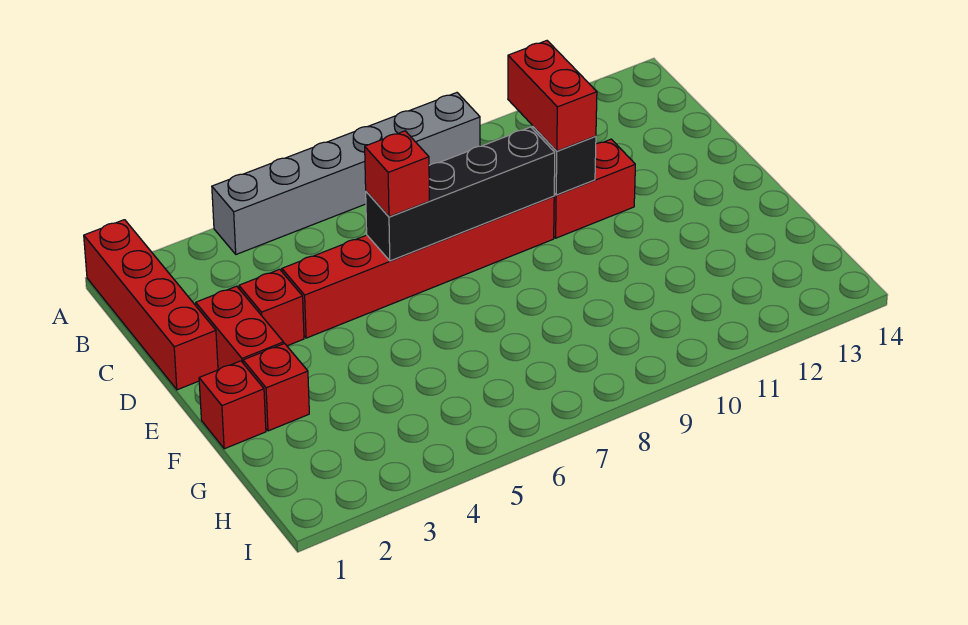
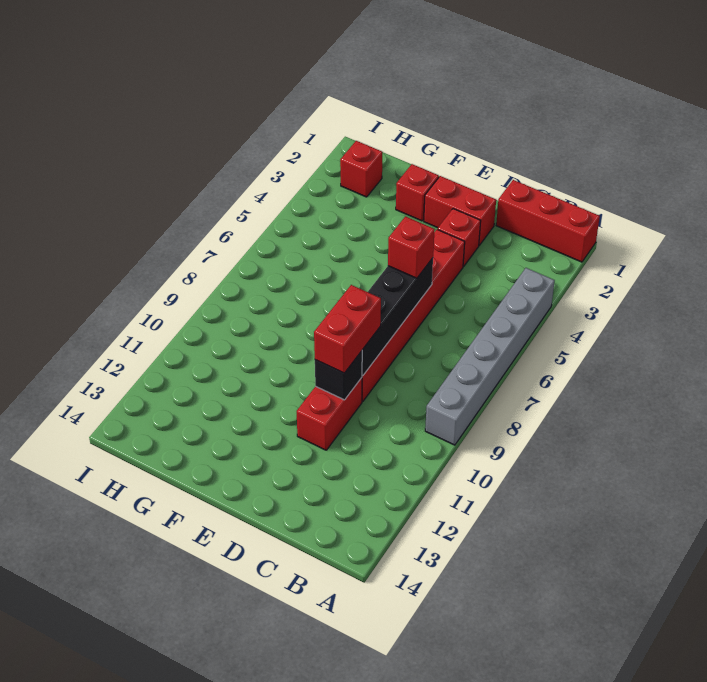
red brick A1:D1 level 1 -> red brick A1:C1 level 1
red brick C10:D10 level 3 -> red brick D9:D10 level 3
red brick F1 level 1 -> red brick H2 level 1

